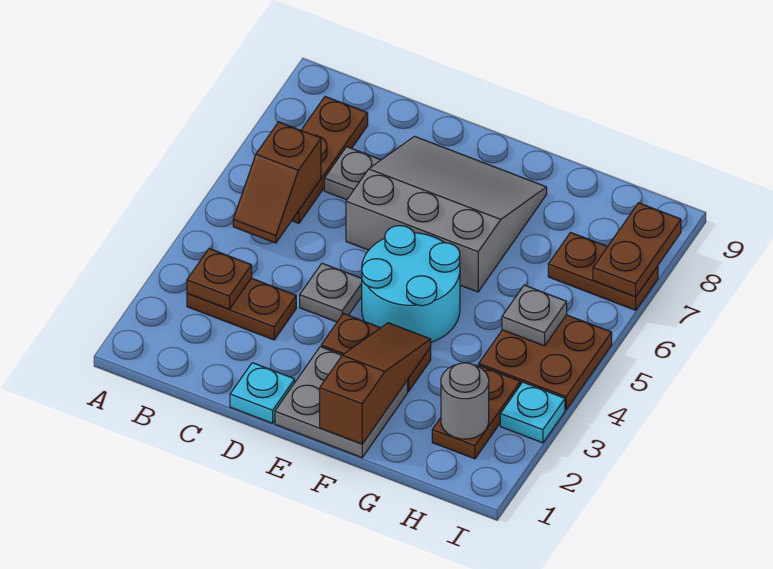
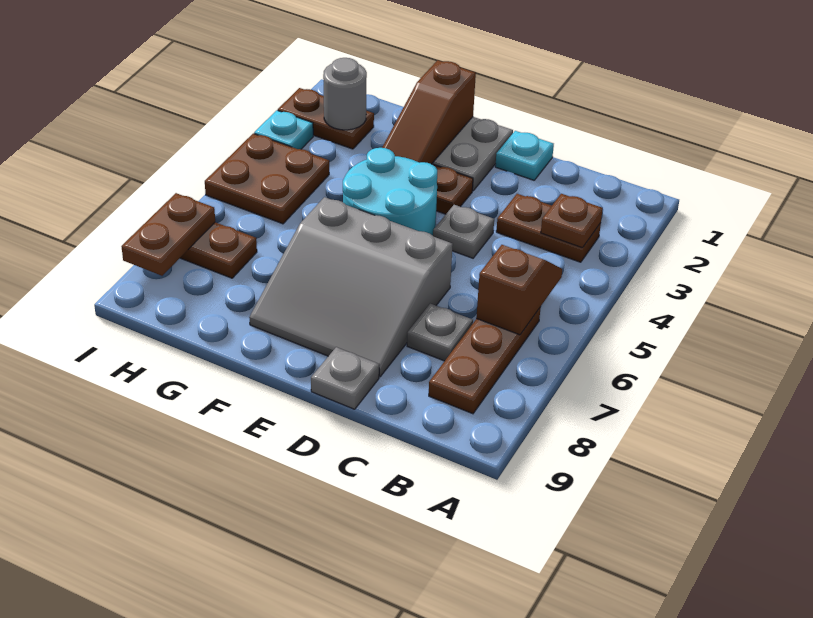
brown plate H2:H3 level 1 -> brown plate H2:I2 level 1
grey plate H5 level 2 -> grey plate D9 level 1

